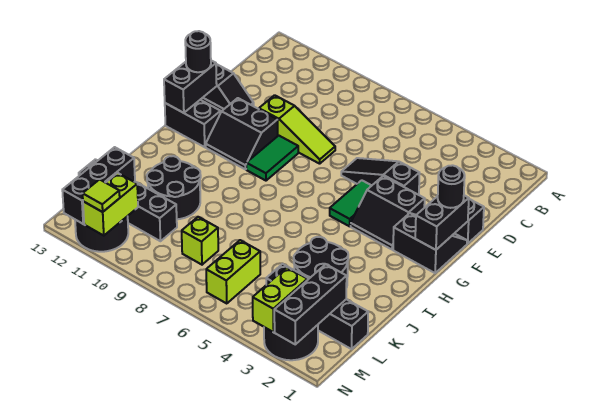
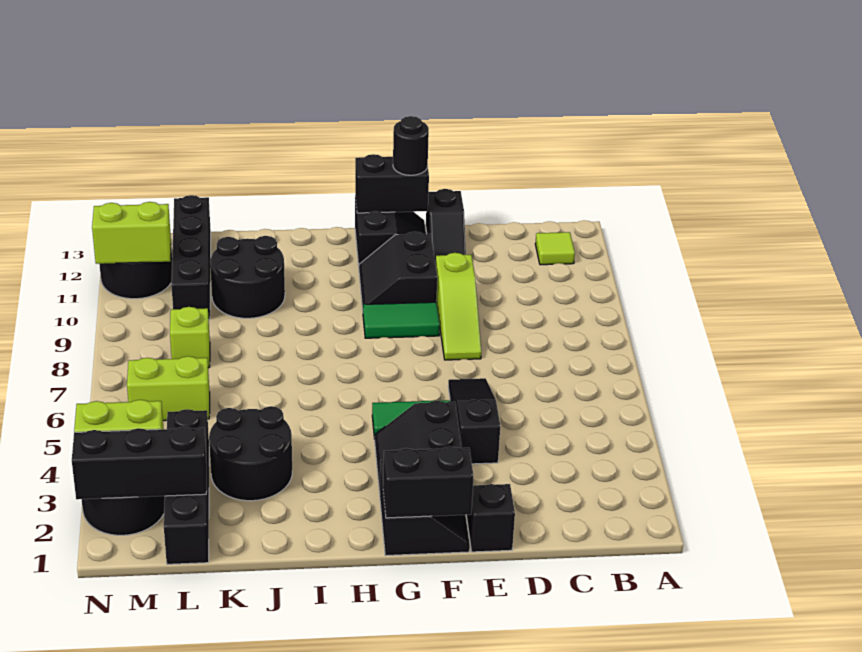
black round brick F1 level 3 -> none
black brick L12:N12 level 2 -> none
lime tile N11 level 3 -> lime tile B12 level 1

